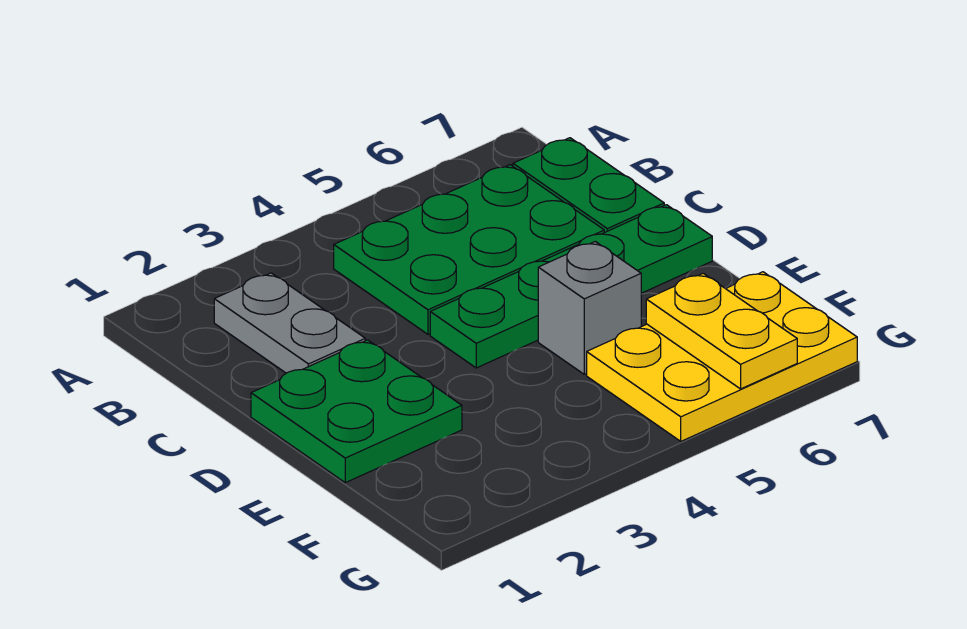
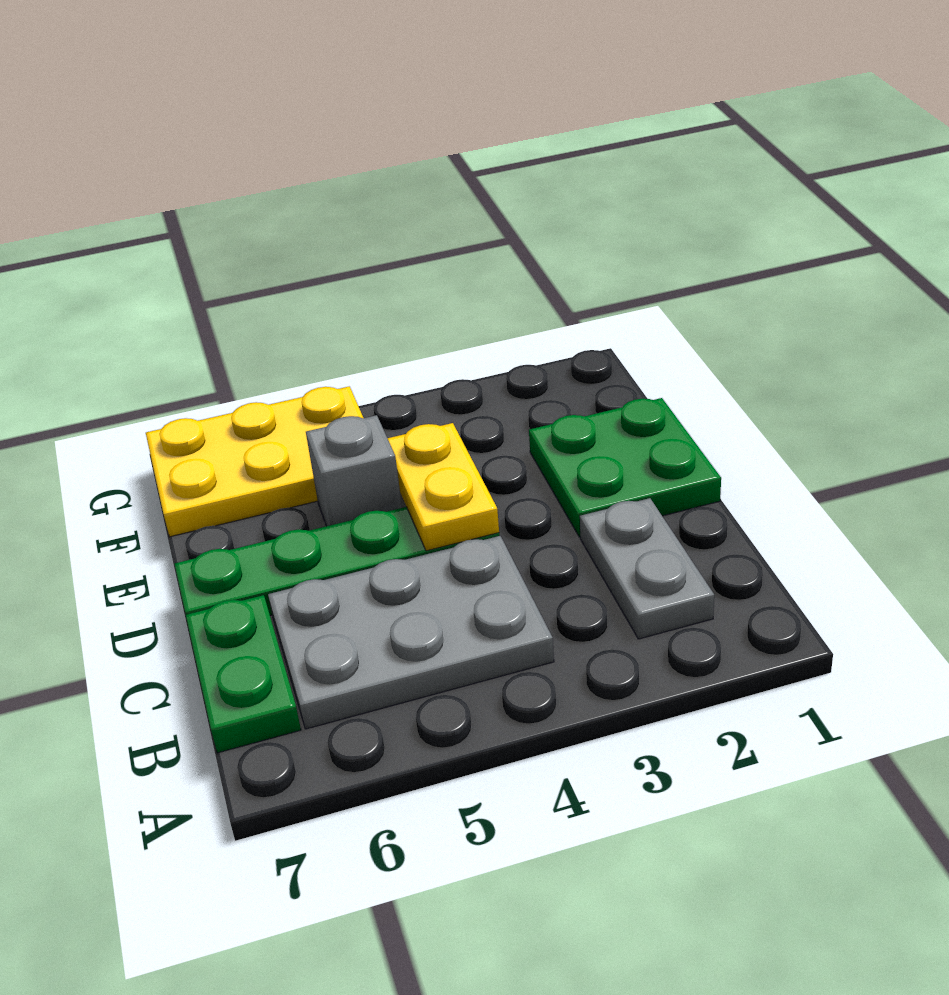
green plate B4:C6 level 1 -> grey plate B4:C6 level 1
yellow plate F6:G6 level 2 -> yellow plate D4:E4 level 2

